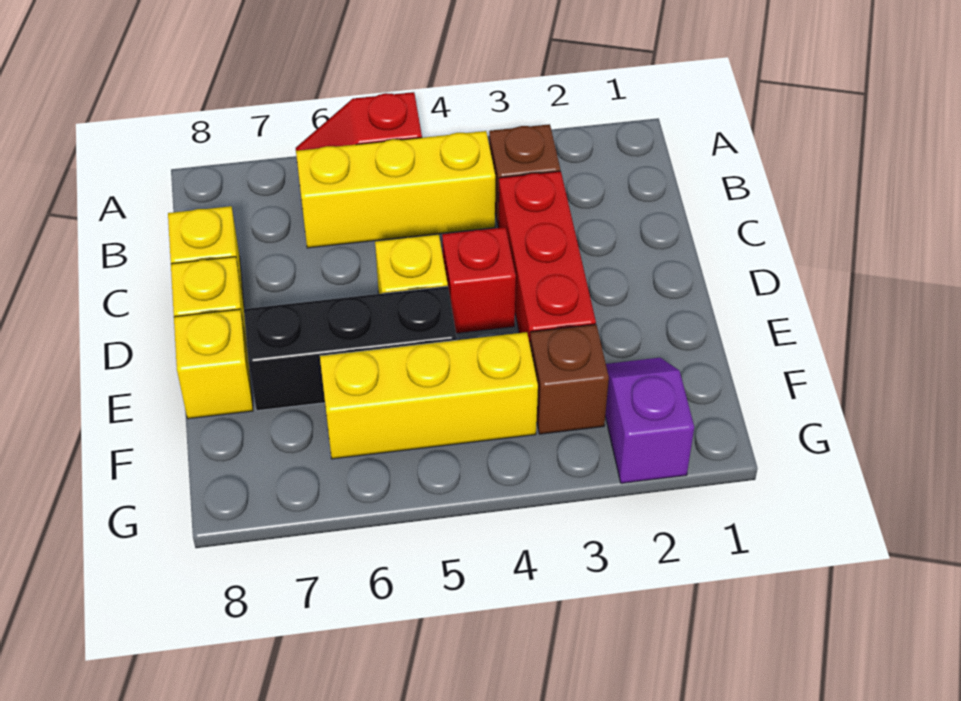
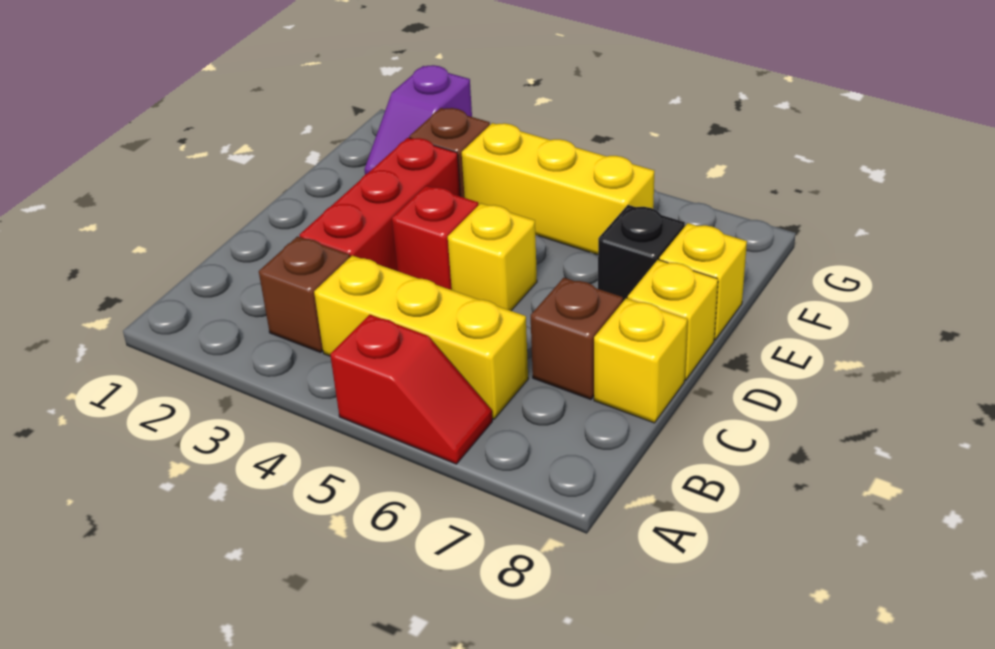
none -> brown brick C7 level 1
black brick E5:E7 level 1 -> black brick E7 level 1

